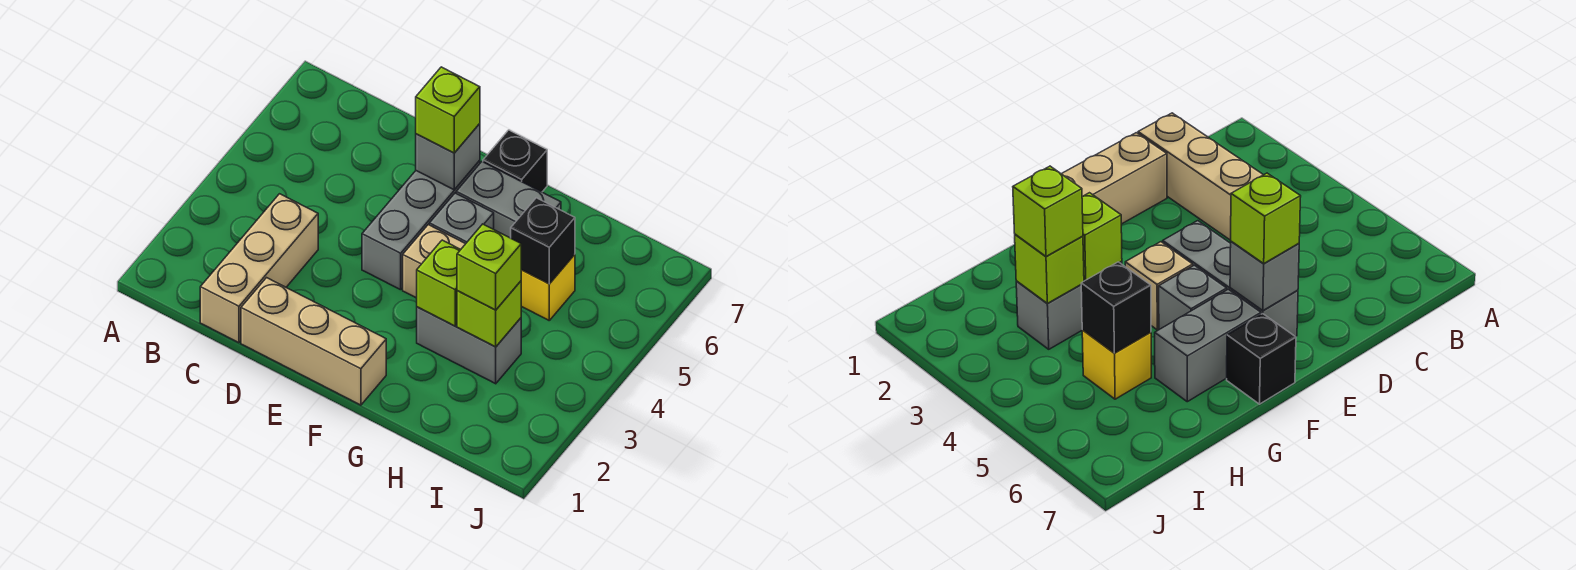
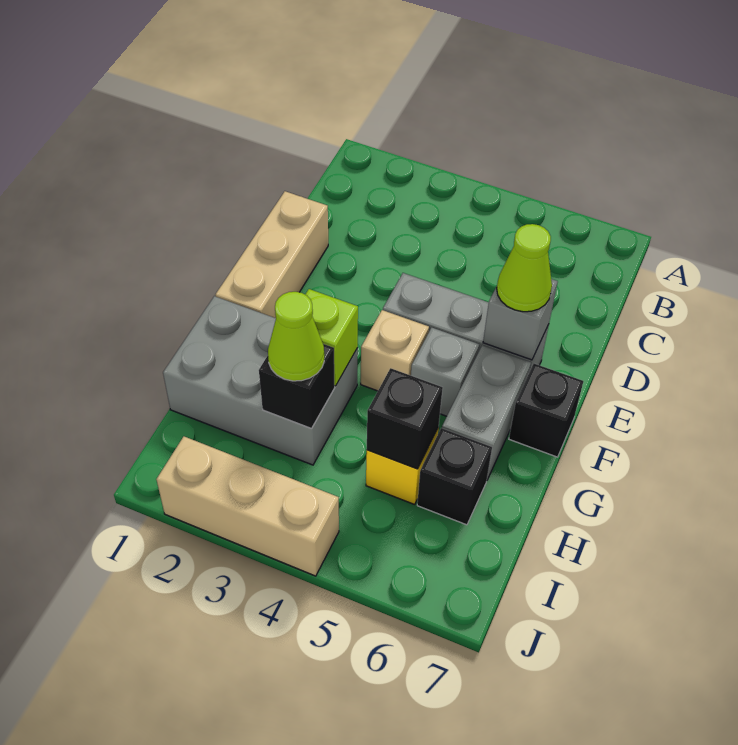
tan brick C1:C3 level 1 -> tan brick J2:J4 level 1
lime brick E6 level 3 -> lime cone E6 level 3
grey brick G3:H3 level 1 -> grey brick G1:H3 level 1
lime brick H3 level 2 -> black brick H3 level 2
lime brick H3 level 3 -> lime cone H3 level 3
none -> black brick H6 level 1

